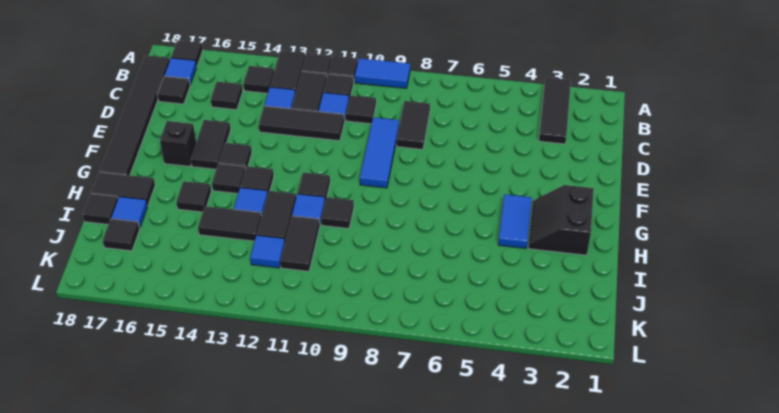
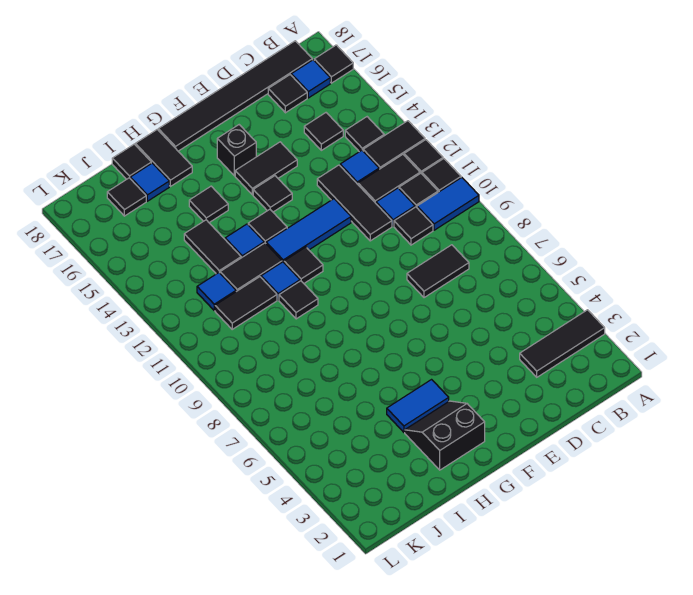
blue tile A9:A10 level 1 -> blue tile A10:B10 level 1
blue tile D9:F9 level 1 -> blue tile E12:G12 level 1
black tile G14 level 1 -> none

